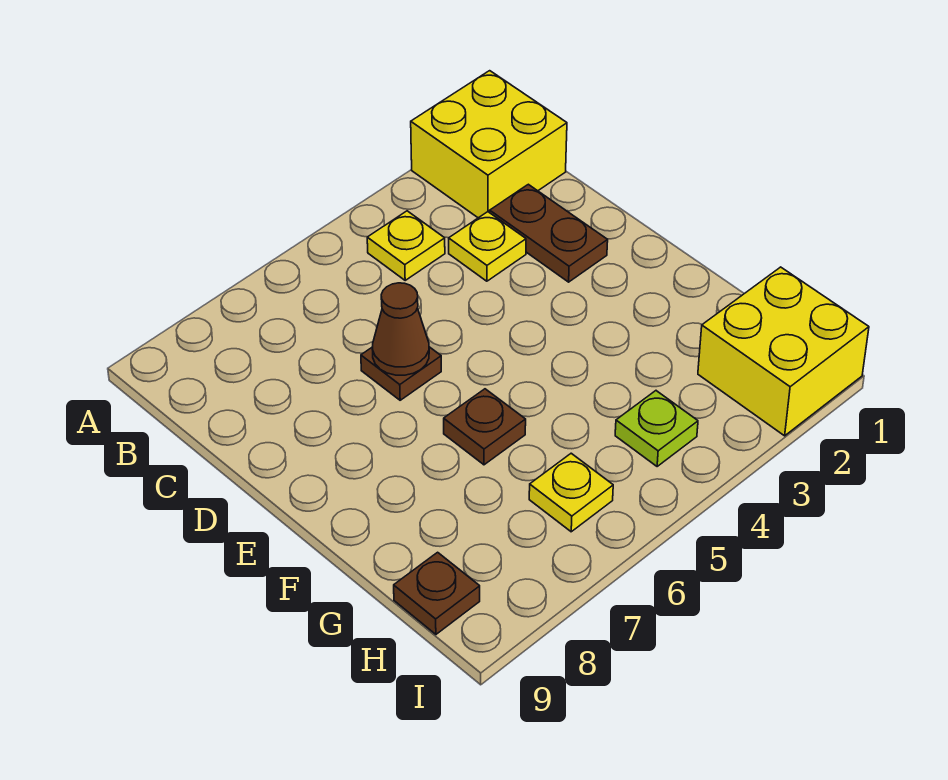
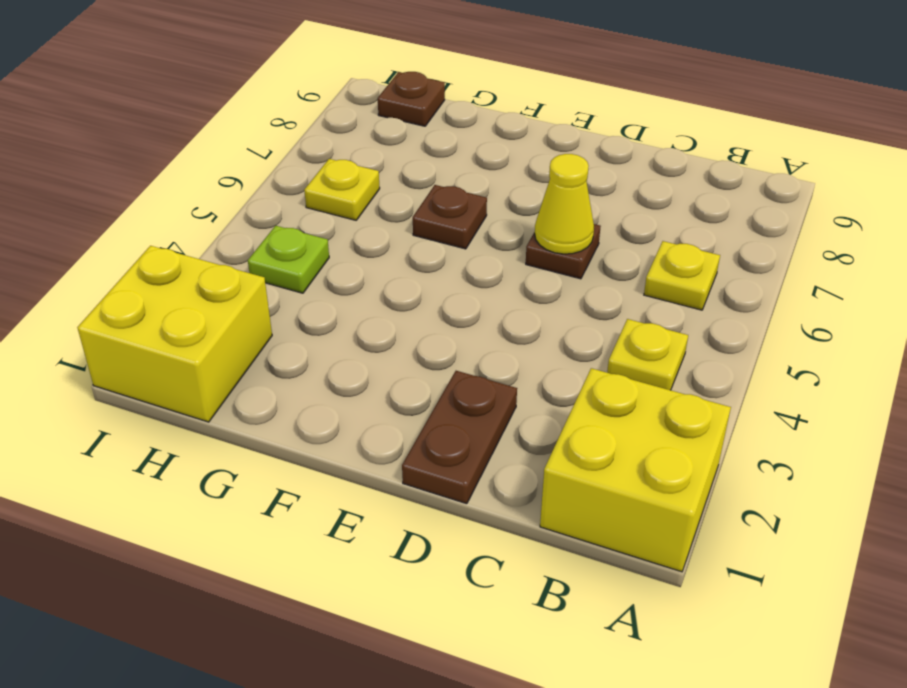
brown plate C2:D2 level 1 -> brown plate D1:D2 level 1
yellow plate C3 level 1 -> yellow plate B6 level 1
brown cone D6 level 2 -> yellow cone D6 level 2

